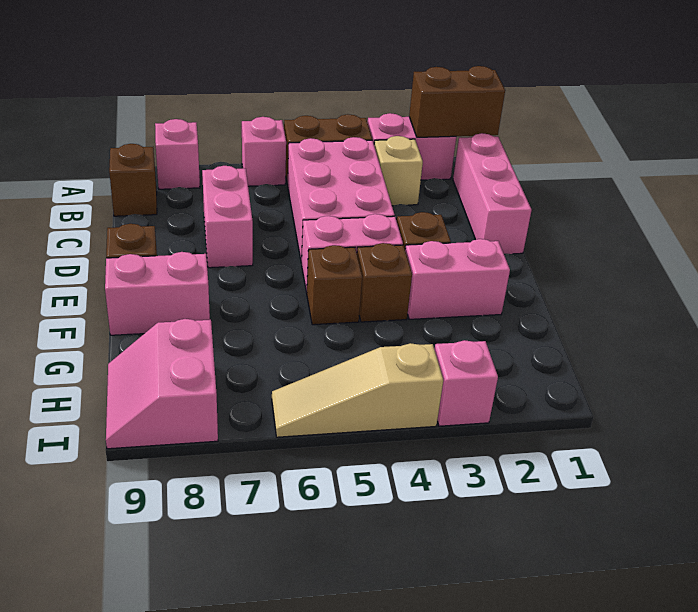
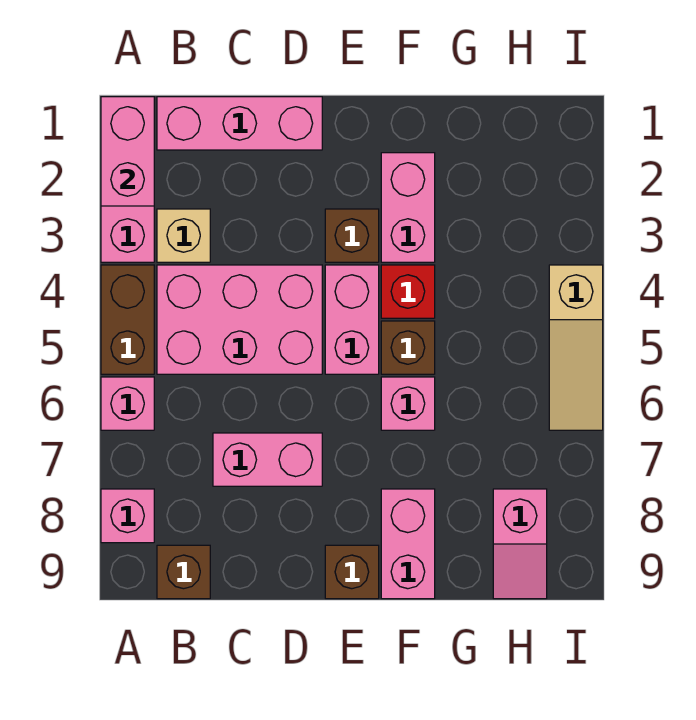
brown brick A1:A2 level 2 -> pink brick A1:A2 level 2
brown brick F4 level 1 -> red brick F4 level 1
pink slope H8:I9 level 1 top 8 -> pink slope H8:H9 level 1 top 8
pink brick I3 level 1 -> pink brick F6 level 1

